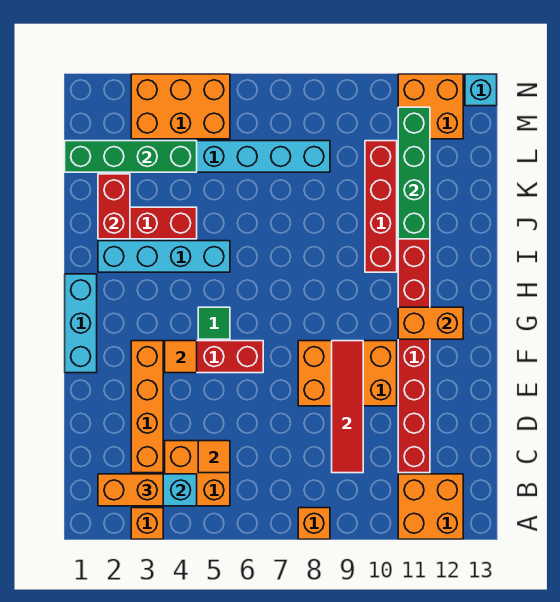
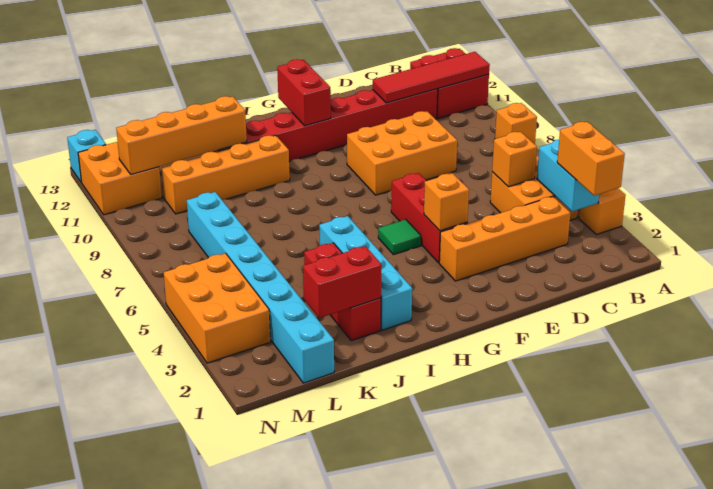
orange brick A11:B12 level 1 -> red brick A11:B12 level 1
orange tile C5 level 2 -> orange brick C5 level 2
red tile C9:F9 level 2 -> red tile A11:D11 level 2
orange brick E8:F10 level 1 -> orange brick D8:F9 level 1
cyan brick F1:H1 level 1 -> none
orange tile F4 level 2 -> orange brick F4 level 2
orange brick G11:G12 level 2 -> red brick G11:G12 level 2
red brick I10:L10 level 1 -> orange brick I10:L10 level 1
green brick J11:M11 level 2 -> orange brick J11:M11 level 2
green brick L1:L4 level 2 -> none

